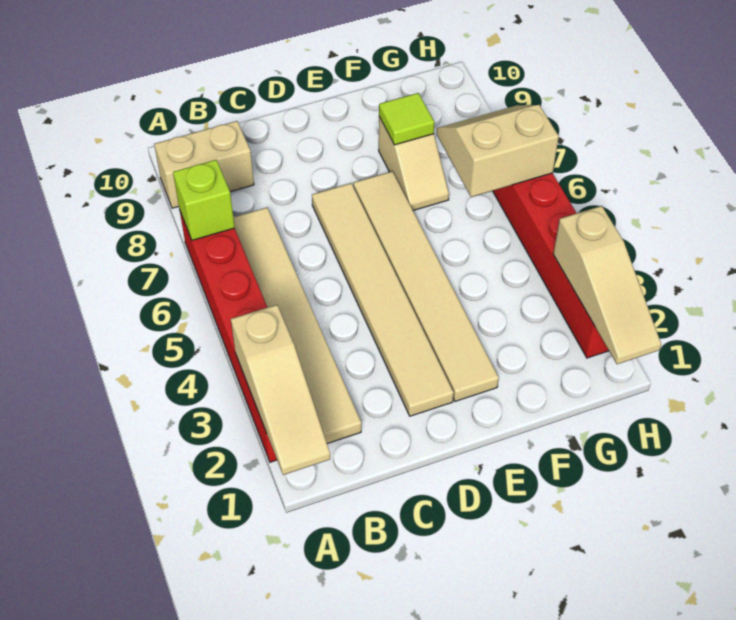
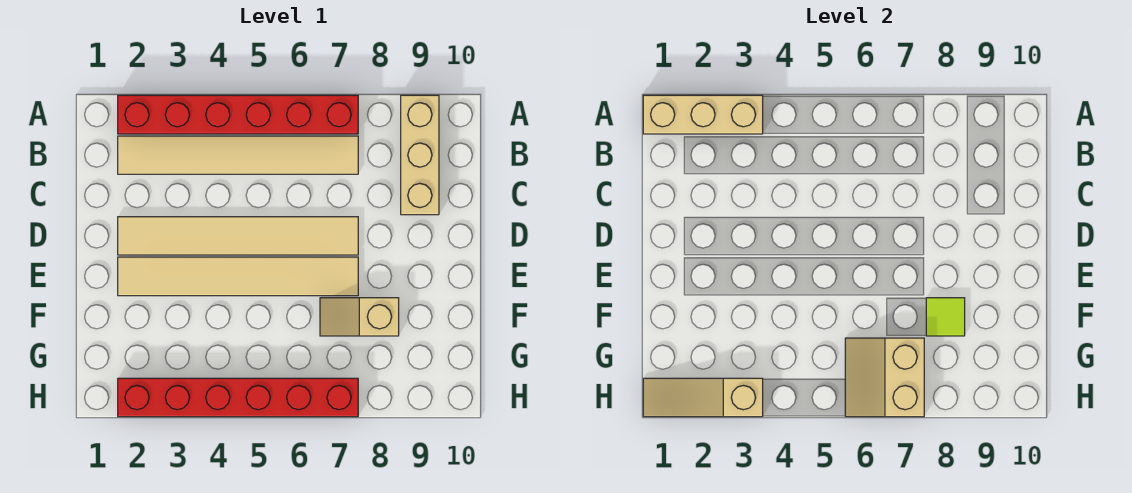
tan slope A1:A3 level 2 top 3 -> tan brick A1:A3 level 2
lime brick A7 level 2 -> none
tan brick A9:B9 level 1 -> tan brick A9:C9 level 1
tan slope G6:H7 level 2 top 6 -> tan slope G6:H7 level 2 top 7

